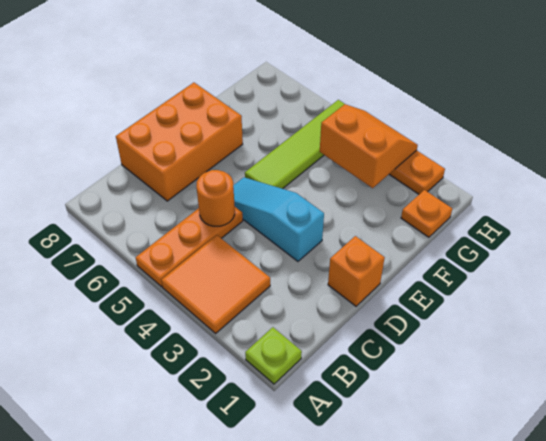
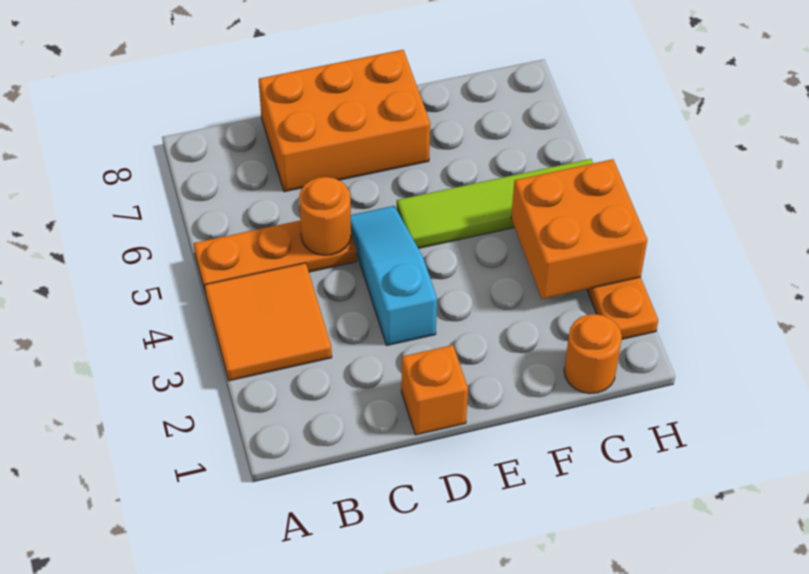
lime plate A1 level 1 -> none
orange plate G1 level 1 -> orange round brick G1 level 1
orange slope G3:H4 level 2 top G -> orange brick G3:H4 level 2

